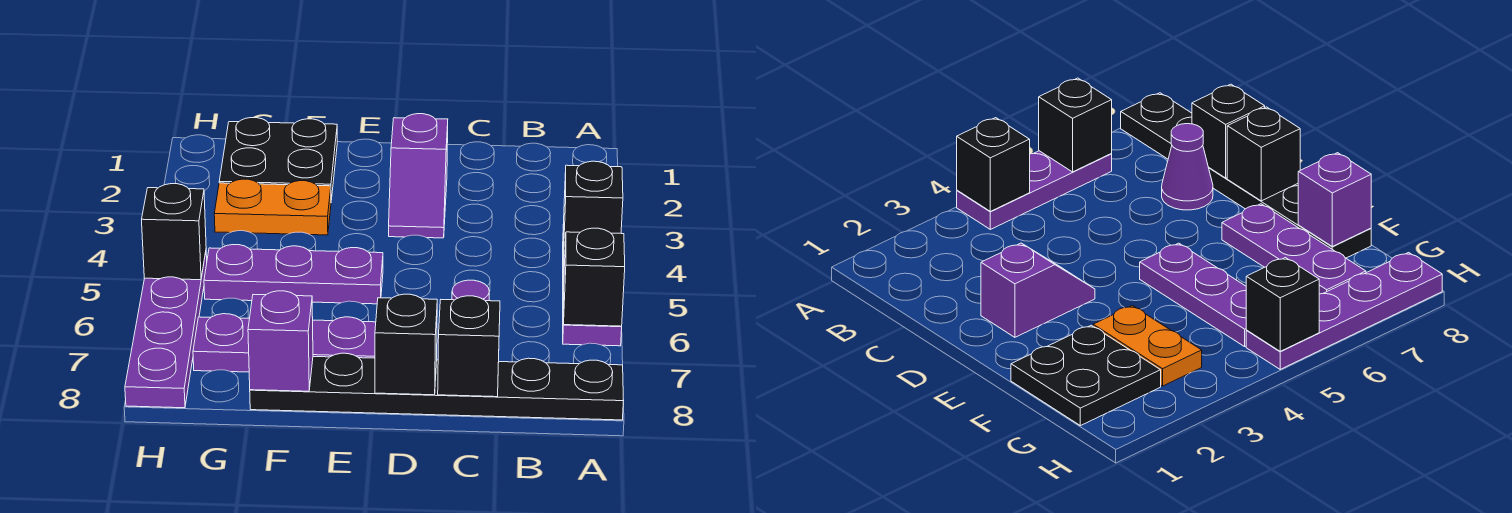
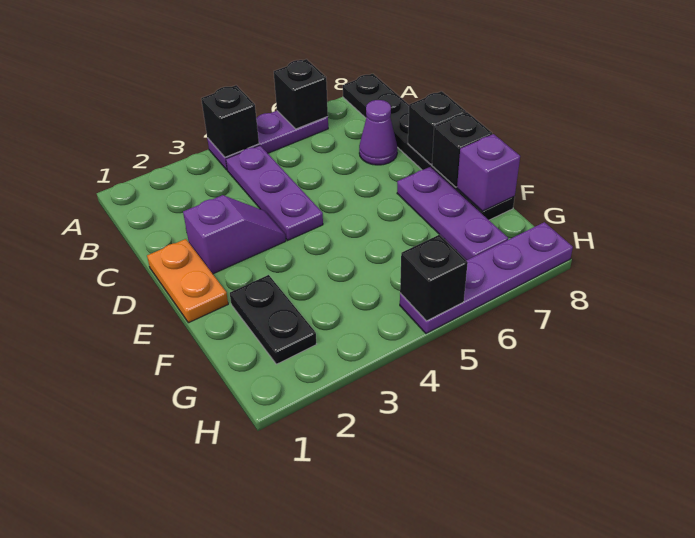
black brick C8 level 2 -> black brick E8 level 2
purple plate E5:G5 level 1 -> purple plate B4:D4 level 1
black plate F1:G2 level 1 -> black plate F2:G2 level 1
orange plate F3:G3 level 1 -> orange plate D1:E1 level 1

